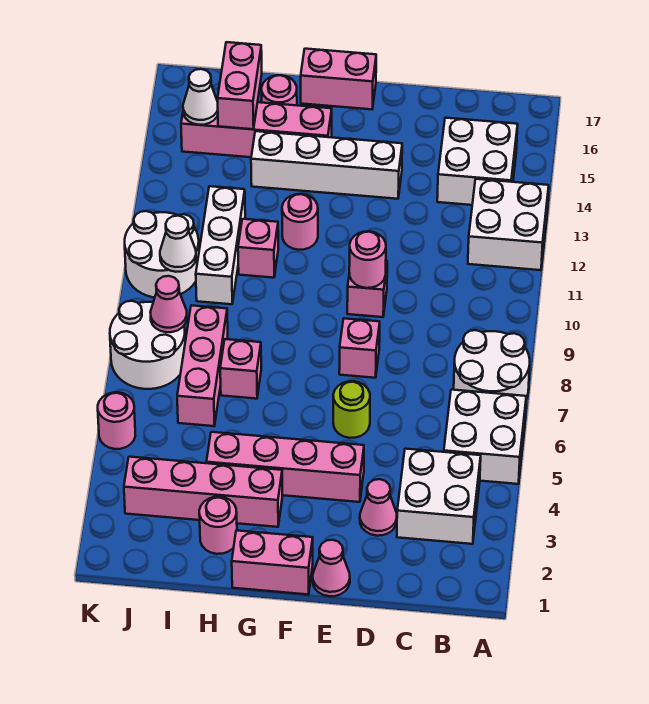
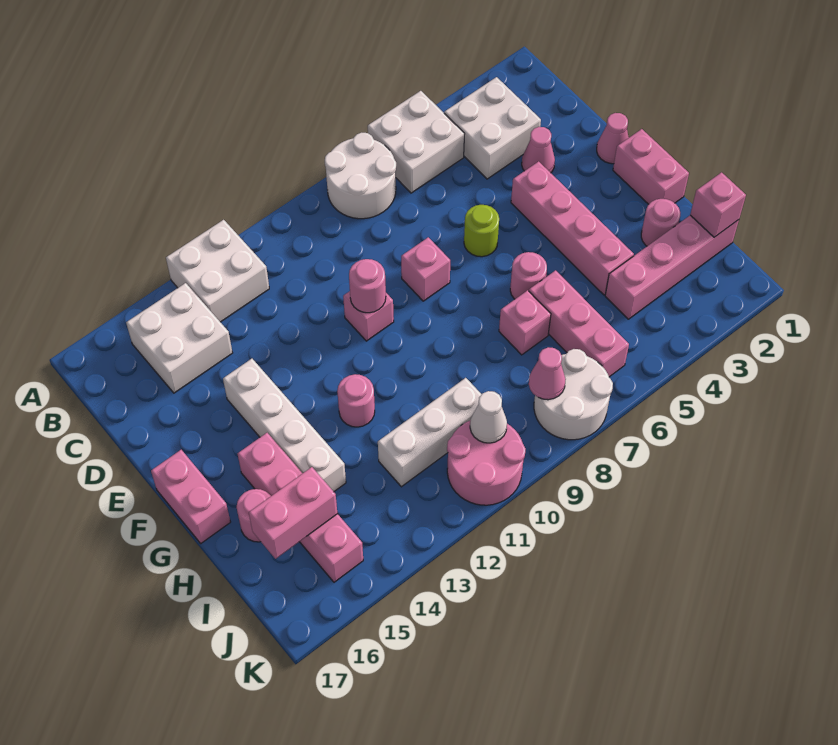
pink brick G3:J3 level 1 -> pink brick I1:I4 level 1
pink brick H11 level 1 -> pink brick I1 level 2
pink brick I6:I8 level 1 -> pink brick H6:J6 level 1
white round brick J10:K11 level 1 -> pink round brick J10:K11 level 1
white cone J15 level 2 -> none
pink round brick K5 level 1 -> pink round brick G6 level 1

